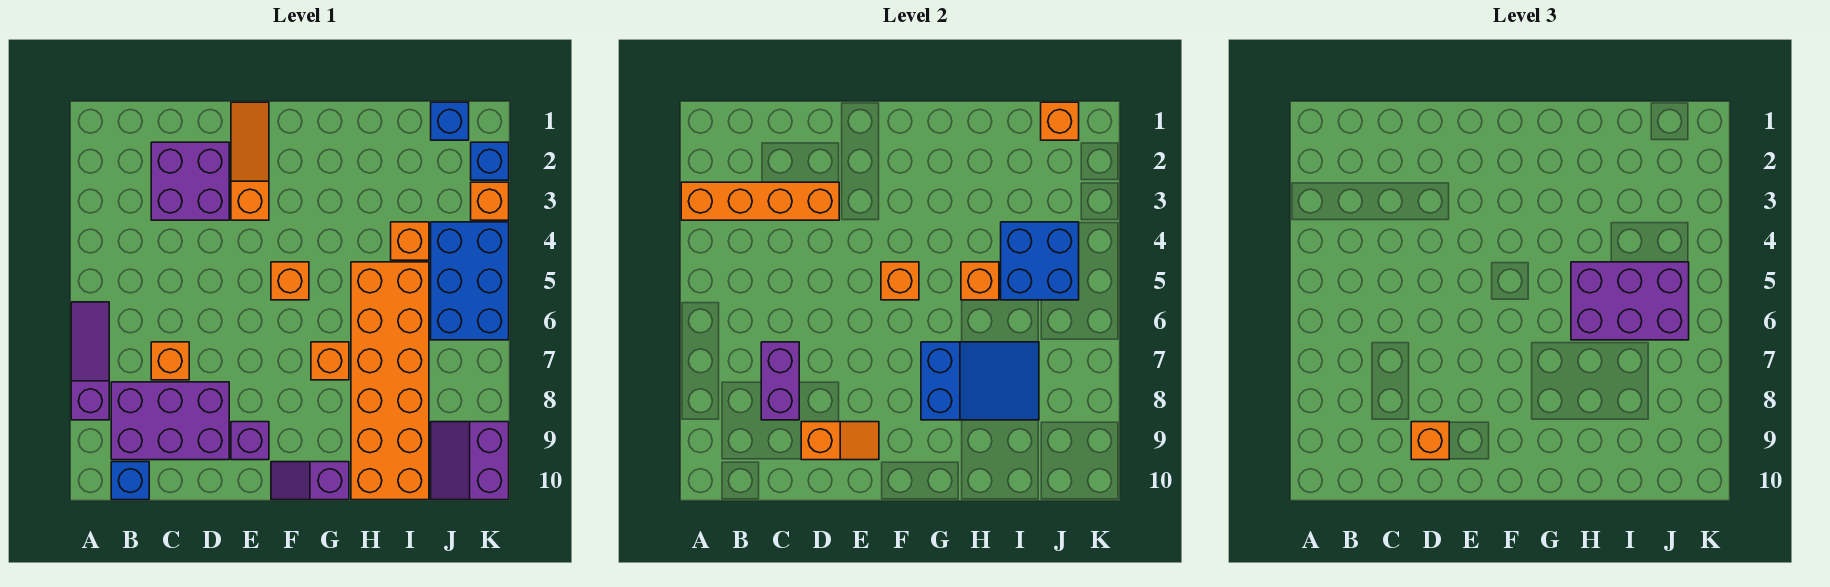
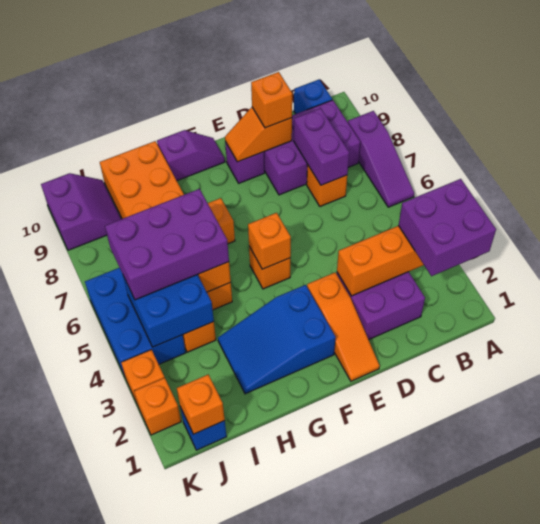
none -> purple brick A2:B3 level 3
blue slope G7:I8 level 2 top G -> blue slope F2:H3 level 1 top F
blue brick K2 level 1 -> orange brick K2 level 1

